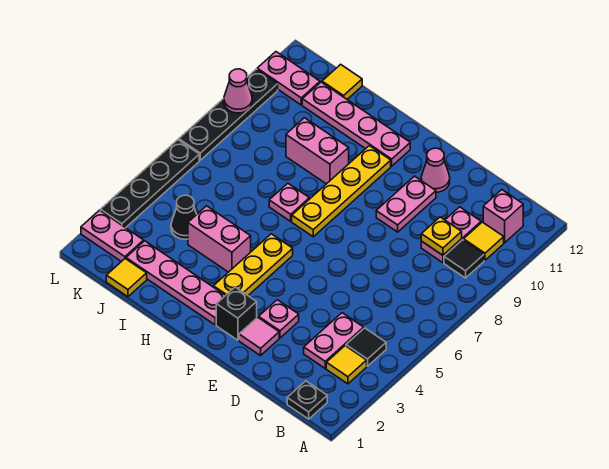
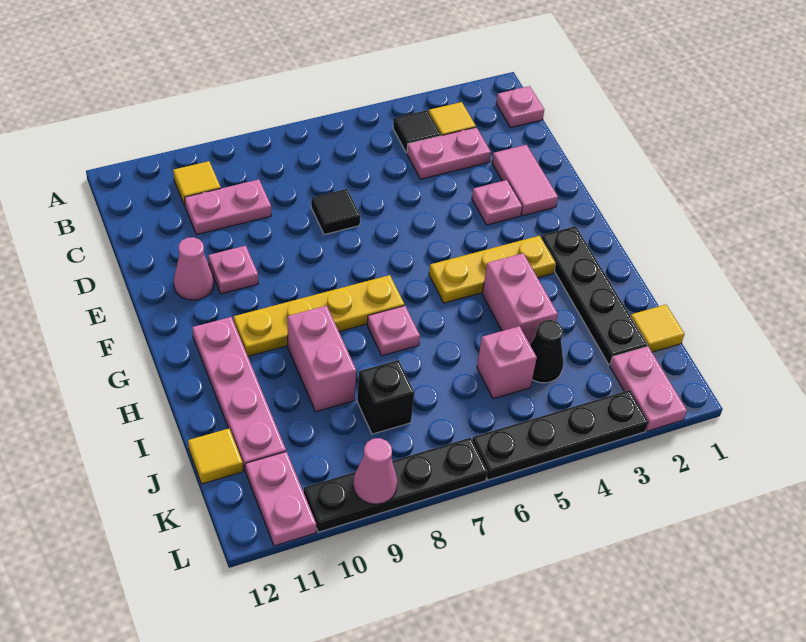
black plate B1 level 1 -> pink plate B1 level 1
black tile B9 level 1 -> black tile D7 level 1
pink brick B11 level 1 -> pink brick J5 level 1
yellow plate C9 level 2 -> none
pink tile E2 level 1 -> pink tile D2:E2 level 1
pink plate E9:E10 level 1 -> pink plate E10 level 1
black brick F2 level 1 -> black brick J8 level 1
pink plate G2:J2 level 1 -> black plate G2:J2 level 1

